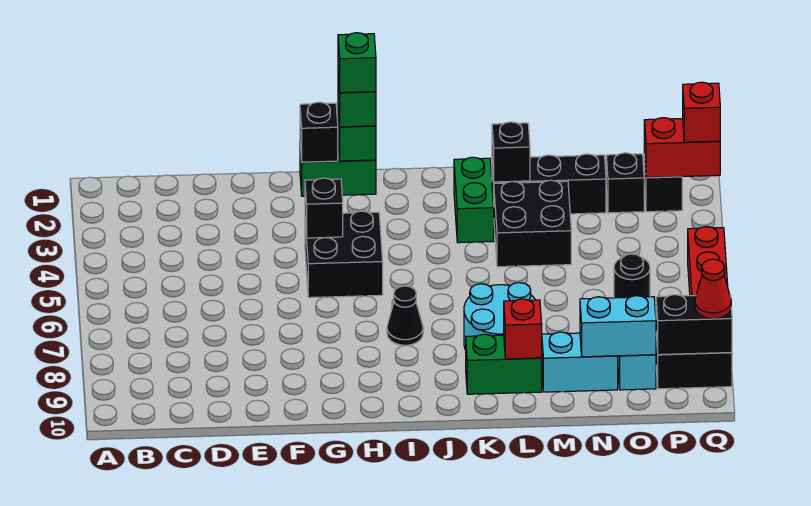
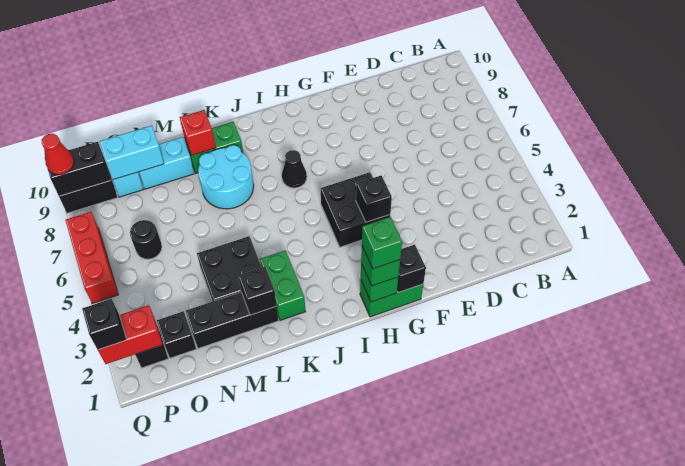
red brick Q2 level 3 -> black brick Q2 level 3

